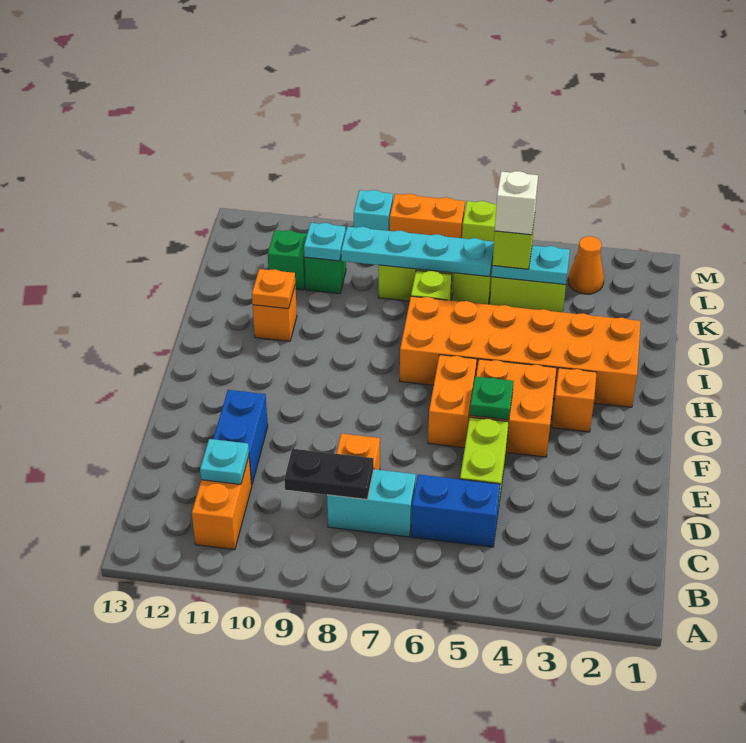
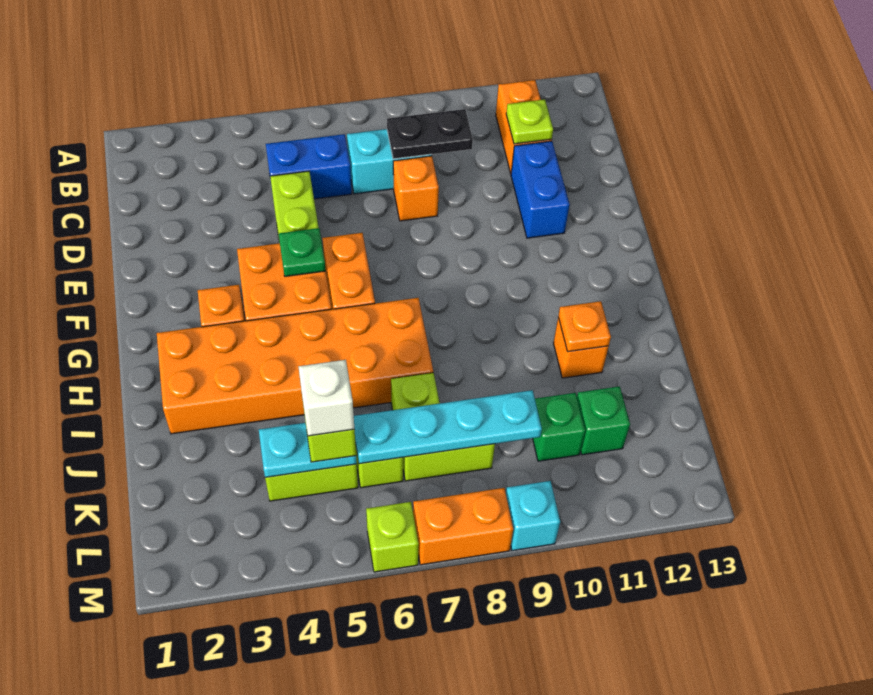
cyan plate C11 level 2 -> lime plate C11 level 2
cyan plate K10 level 2 -> none
orange cone L3 level 1 -> none

